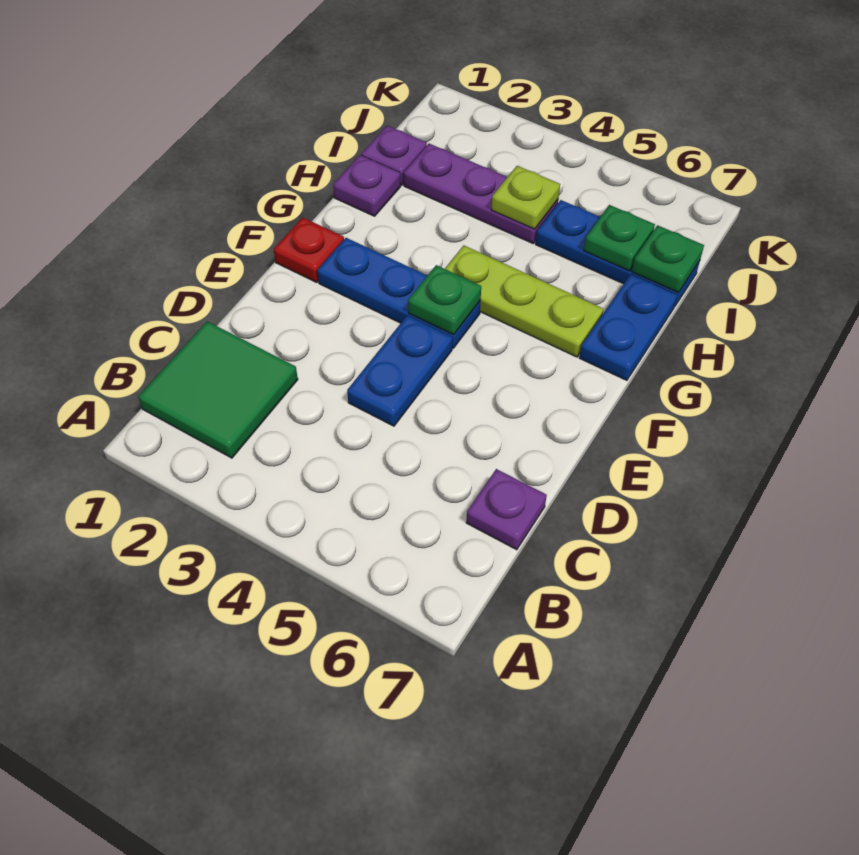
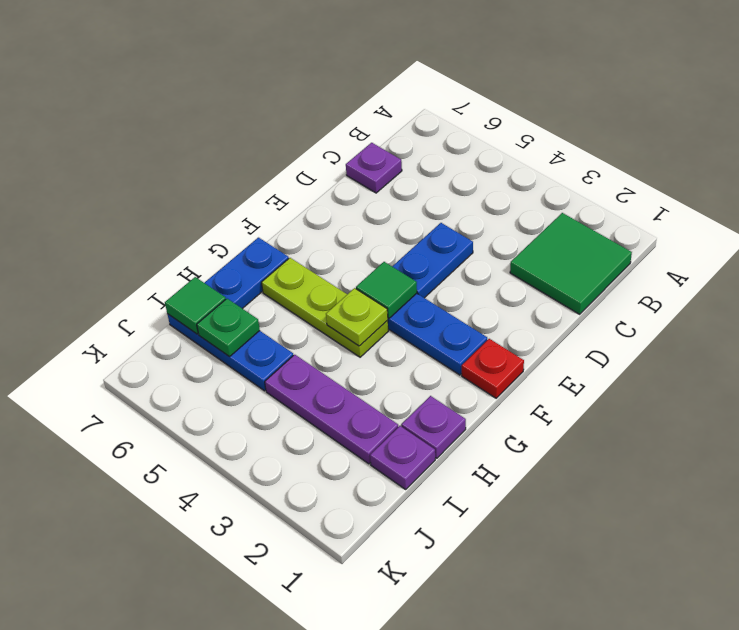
green plate F4 level 2 -> green tile F4 level 2
lime plate I4 level 2 -> lime plate G4 level 2
green plate I7 level 2 -> green tile I7 level 2

